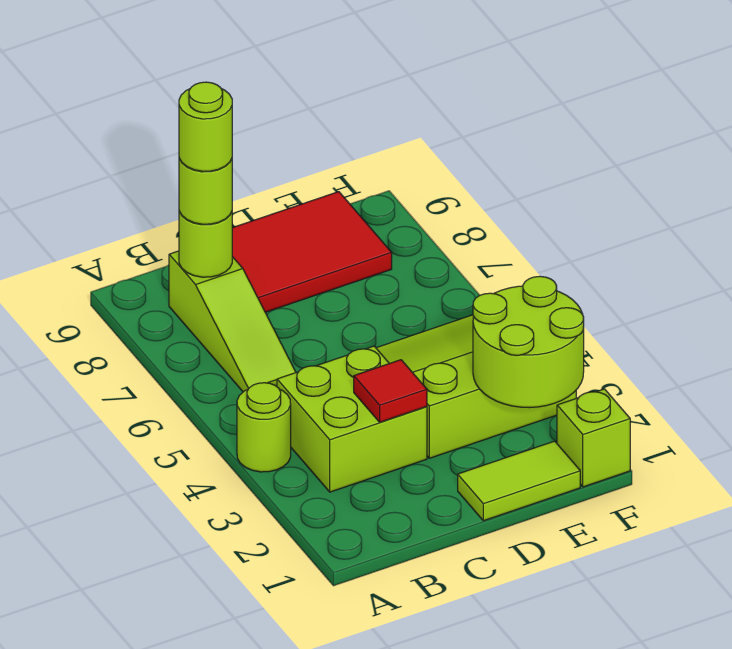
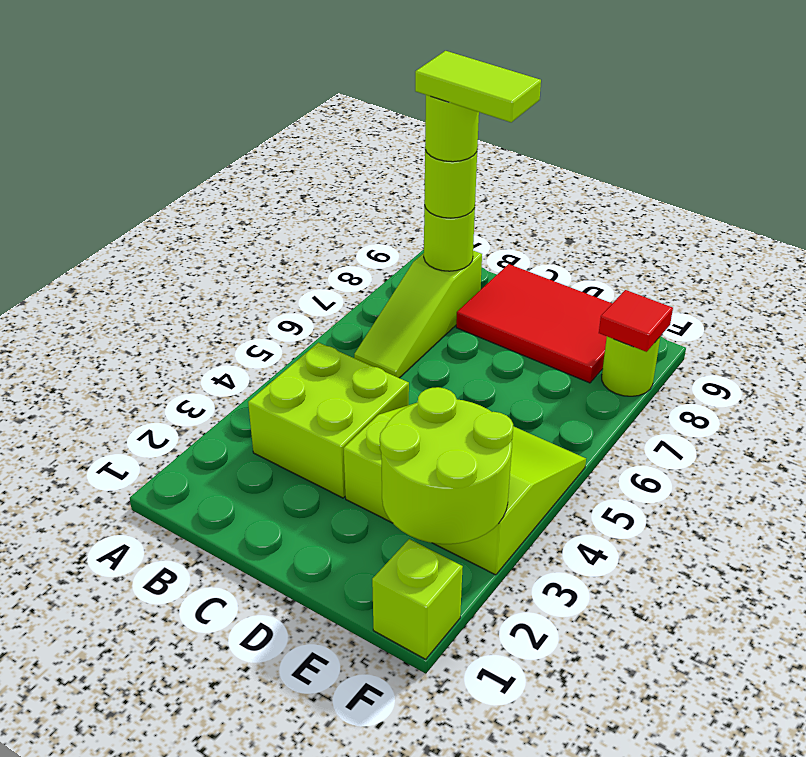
lime round brick A4 level 1 -> lime round brick F8 level 1
red tile C3 level 2 -> red tile F8 level 2
lime tile D1:E1 level 1 -> lime tile B8:C8 level 5

